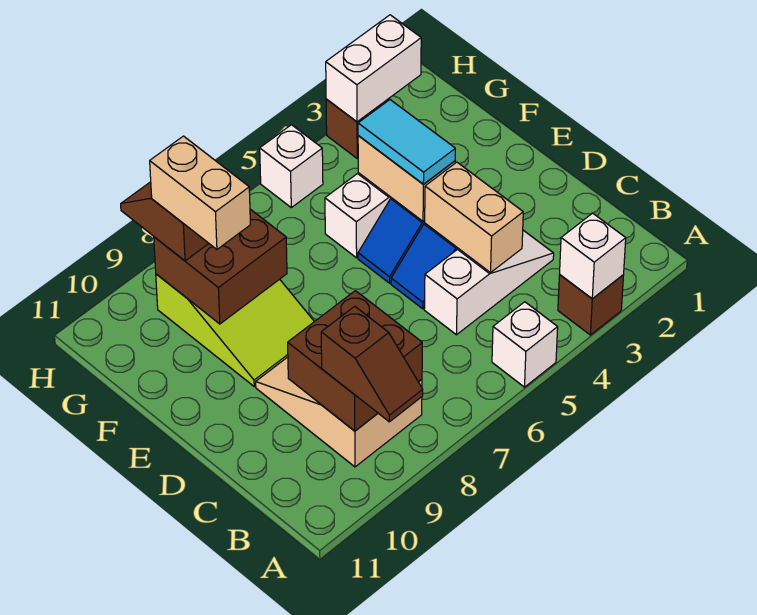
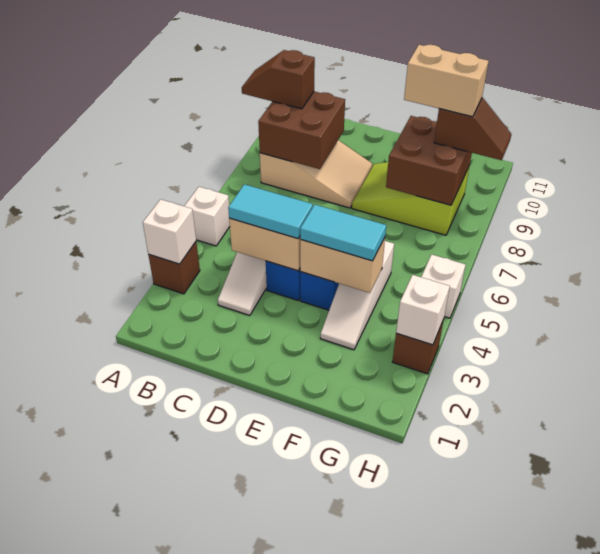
none -> cyan tile C4:D4 level 3
white brick H2:H3 level 2 -> white brick H3 level 2

